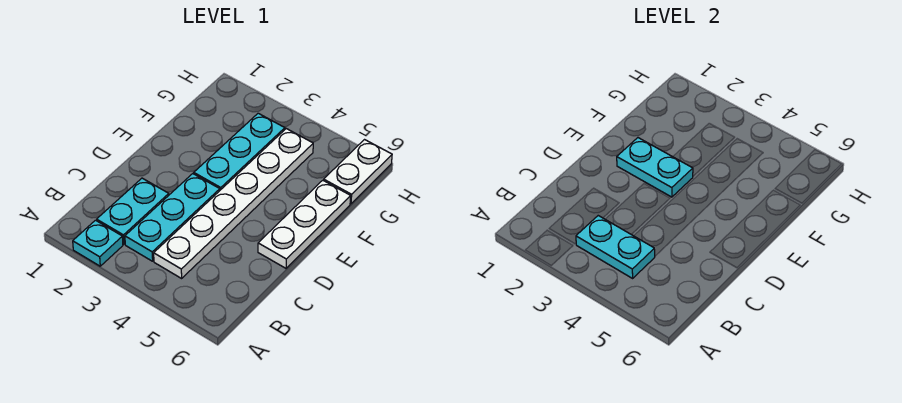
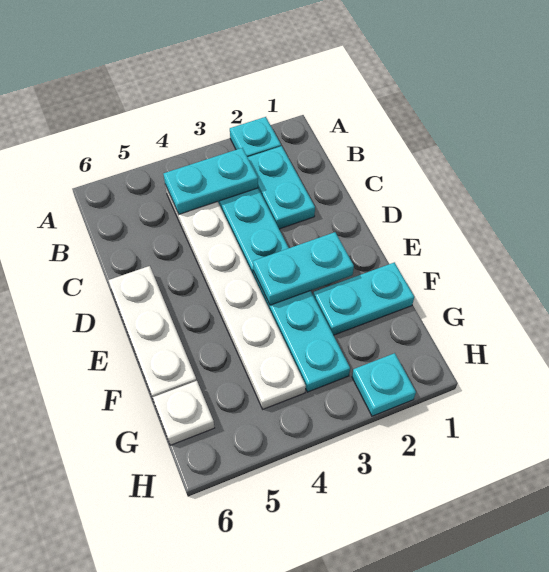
none -> cyan plate F1:F2 level 1
white plate G6:H6 level 1 -> white plate G6 level 1
none -> cyan plate H2 level 1

